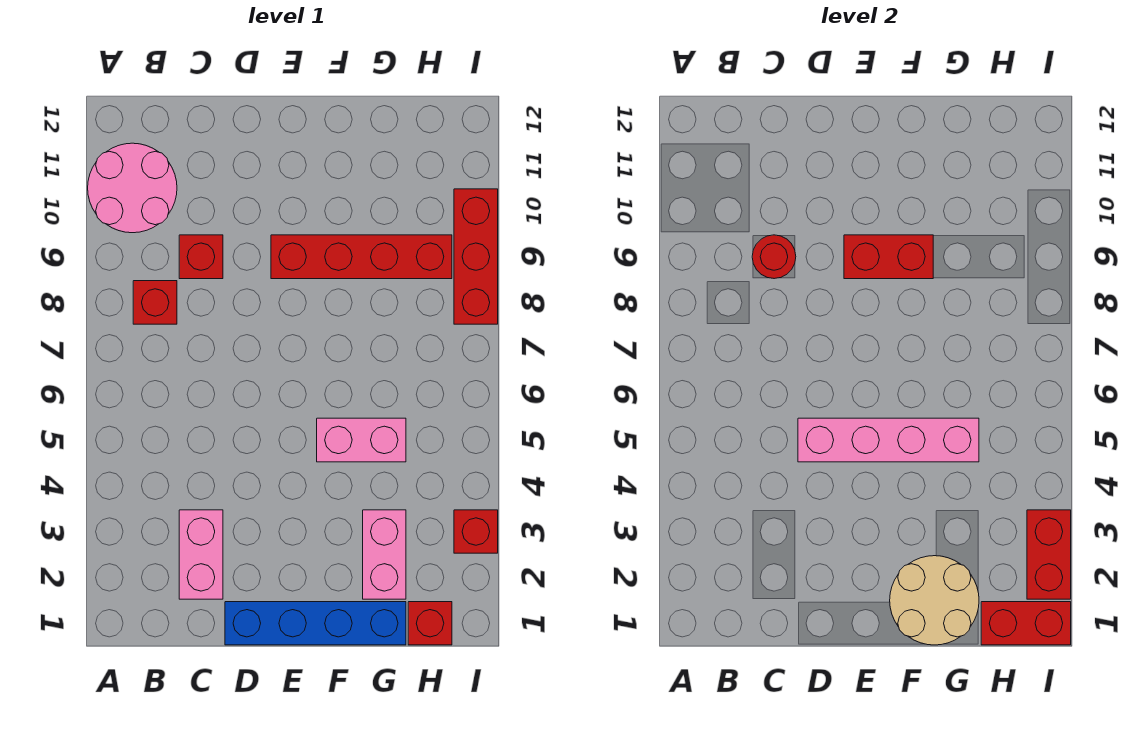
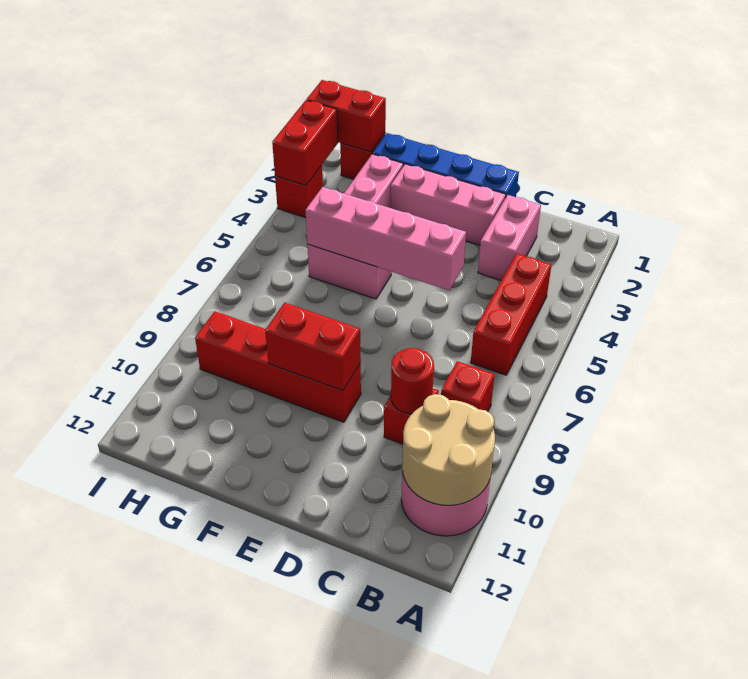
none -> pink brick D2:F2 level 1
tan round brick F1:G2 level 2 -> tan round brick A10:B11 level 2
red brick I8:I10 level 1 -> red brick B4:B6 level 1

